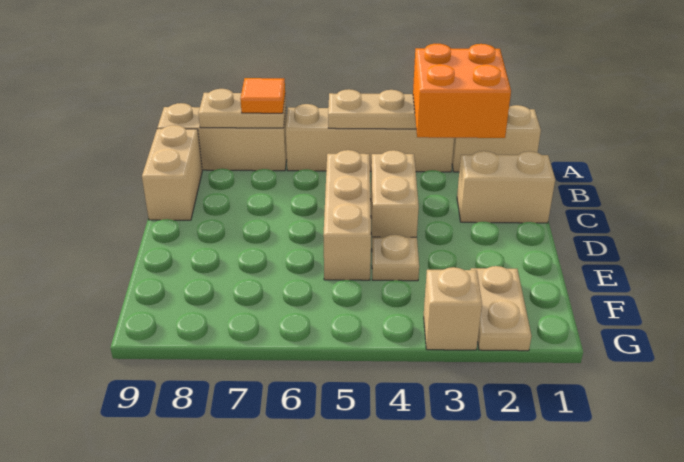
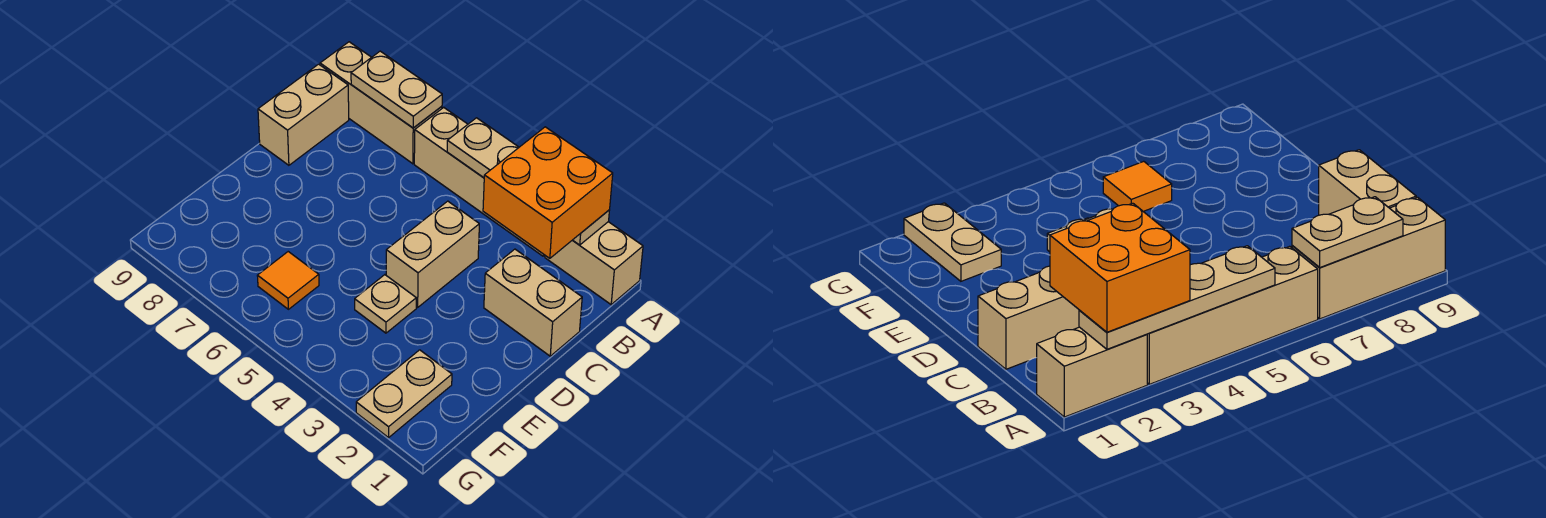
orange tile A7 level 3 -> orange tile F6 level 1
tan brick C5:E5 level 1 -> none
tan brick G3 level 1 -> none

